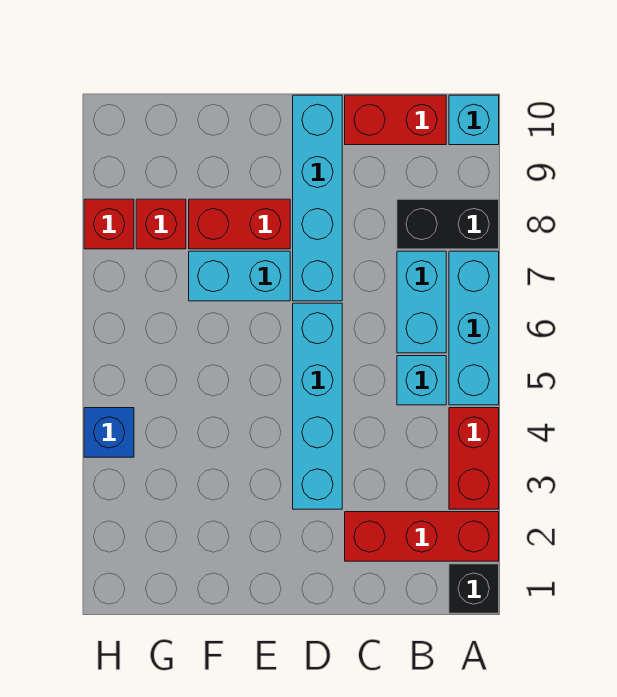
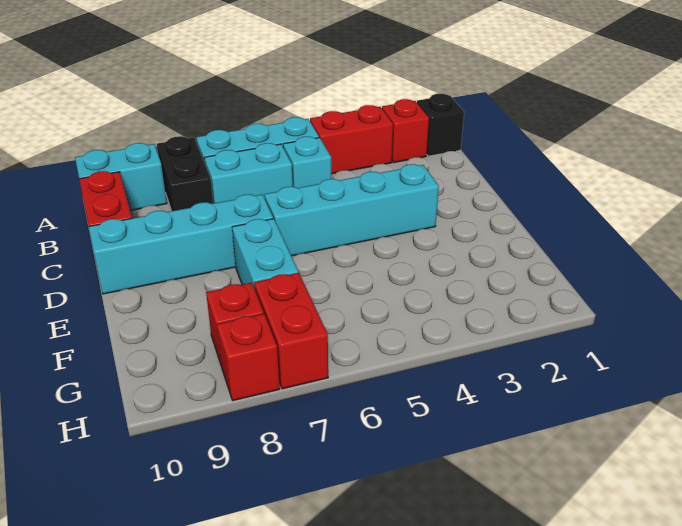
red brick A2:C2 level 1 -> red brick A2 level 1
cyan brick A10 level 1 -> cyan brick A9:A10 level 1
red brick E8:F8 level 1 -> red brick G7:H7 level 1
blue brick H4 level 1 -> none

